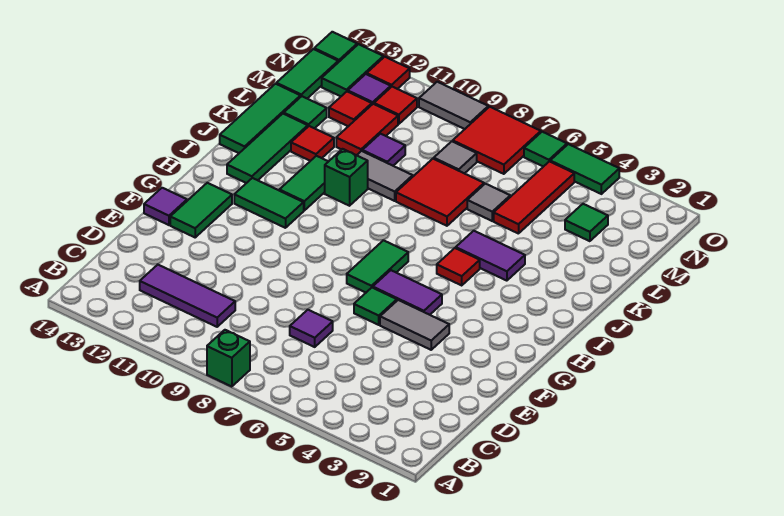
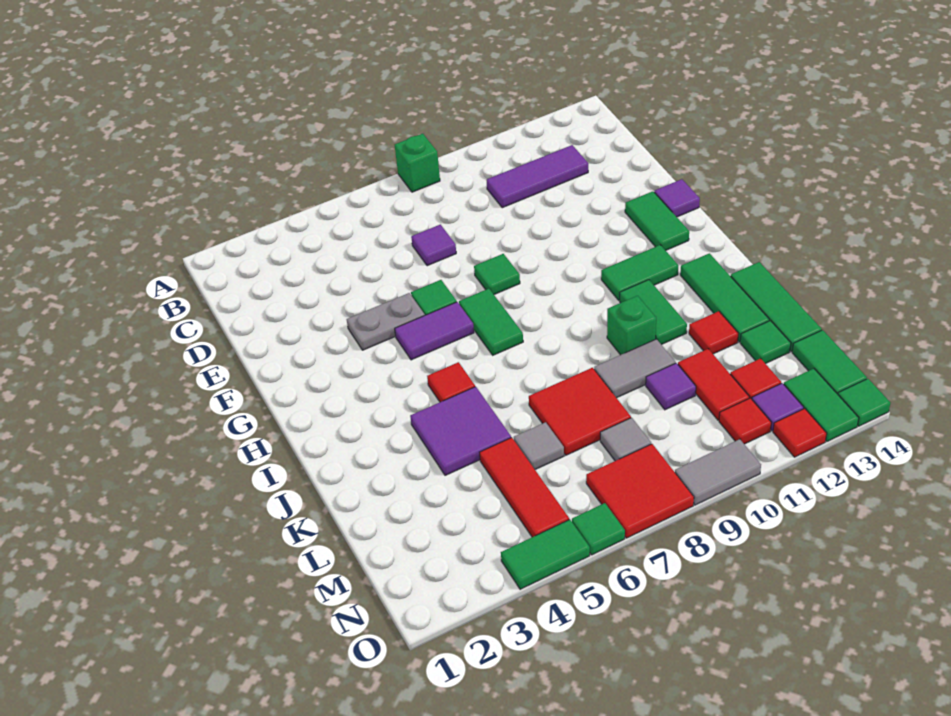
grey tile F4:F5 level 1 -> grey plate F4:F5 level 1
purple tile J4:J5 level 1 -> purple tile J4:K5 level 1
green tile M3 level 1 -> green tile F8 level 1

